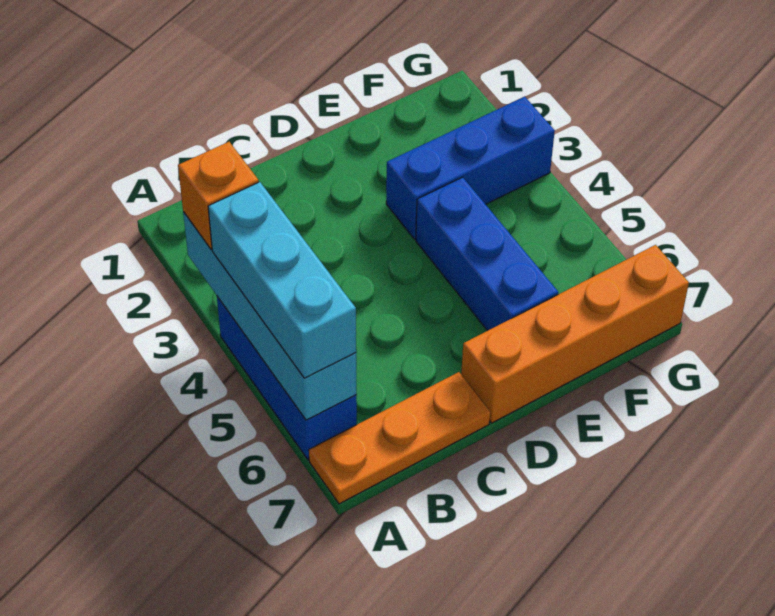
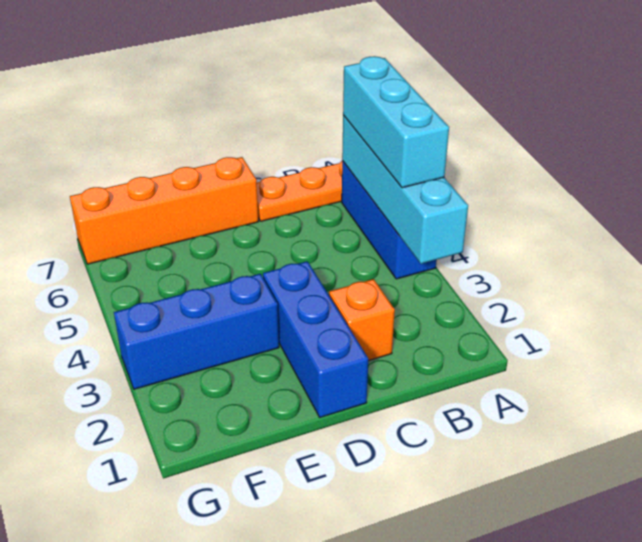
orange brick A3 level 3 -> orange brick C2 level 1
blue brick E4:E6 level 1 -> blue brick D1:D3 level 1

